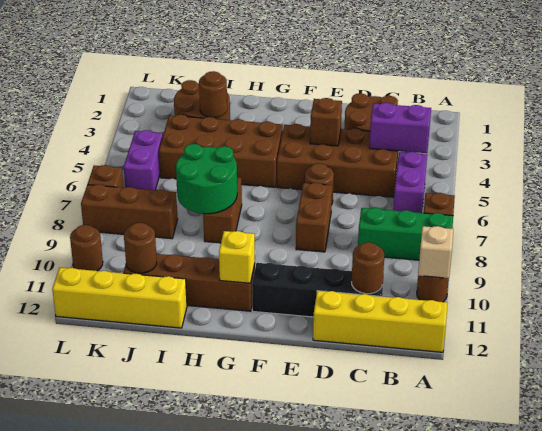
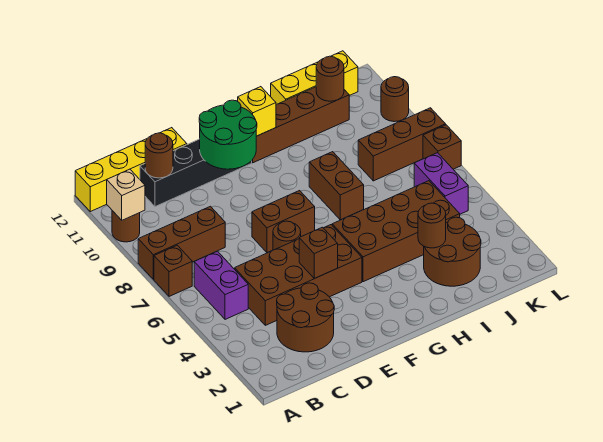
green brick A8:C8 level 1 -> brown brick A8:C8 level 1
purple brick B4:C4 level 2 -> none
brown brick E7:E8 level 1 -> brown brick E7:F7 level 1
green round brick H7:I8 level 2 -> green round brick E10:F11 level 2
yellow brick I12:L12 level 1 -> yellow brick I12:K12 level 1

